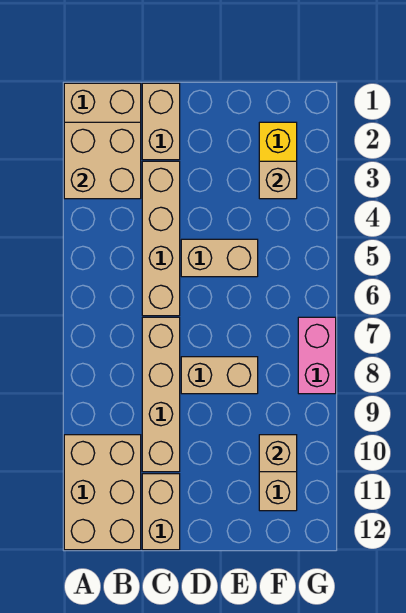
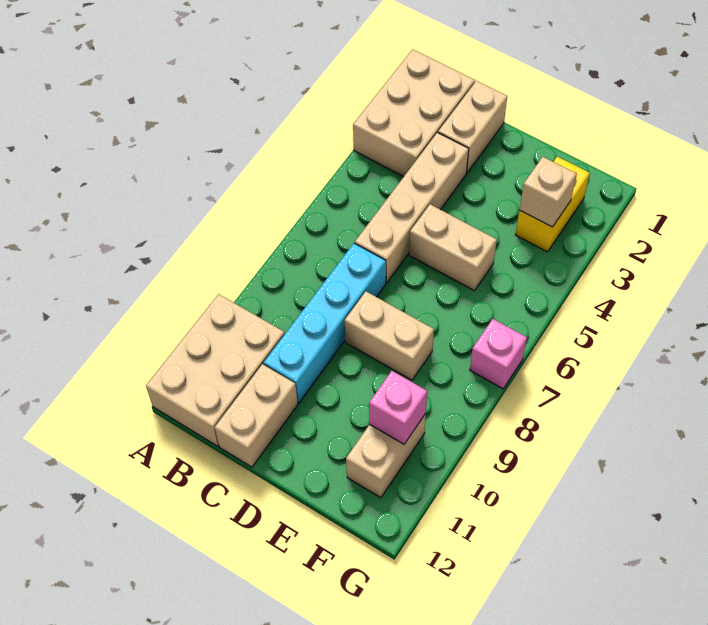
tan brick A2:B3 level 2 -> none
tan brick C7:C10 level 1 -> cyan brick C7:C10 level 1
tan brick F10 level 2 -> pink brick F10 level 2
pink brick G7:G8 level 1 -> pink brick G7 level 1

